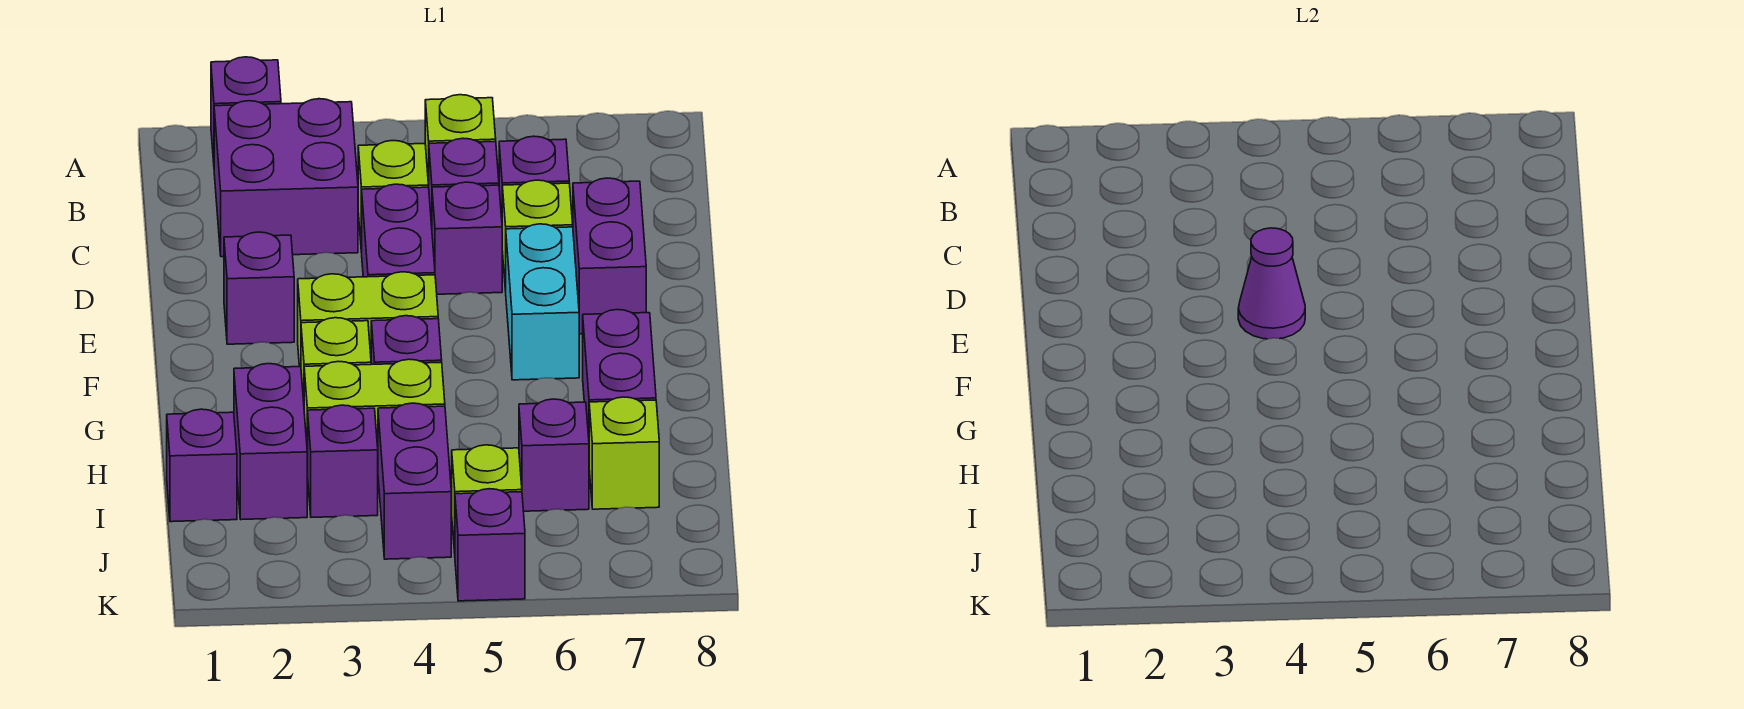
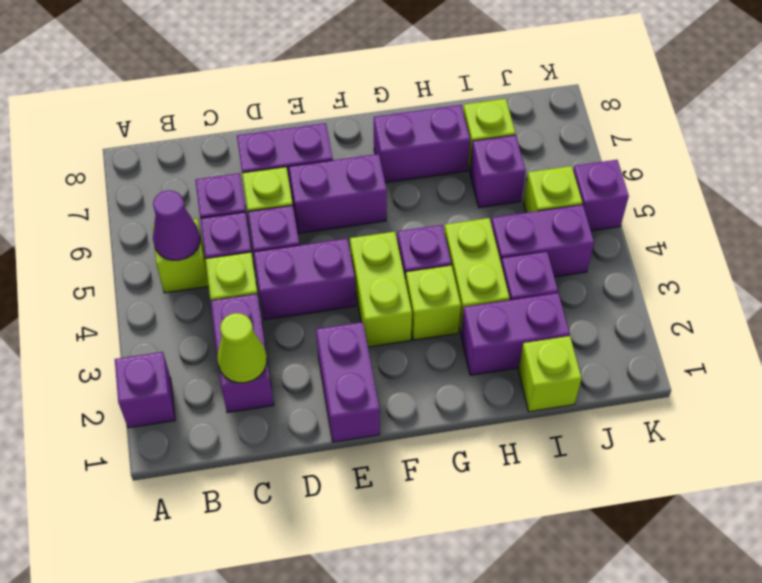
purple brick B2:C3 level 1 -> purple brick C2:C3 level 1
none -> lime cone C2 level 2
purple brick E2 level 1 -> purple brick E1:E2 level 1
purple cone E4 level 2 -> purple cone B5 level 2
cyan brick E6:F6 level 1 -> purple brick E6:F6 level 1
purple brick I1 level 1 -> lime brick I1 level 1

